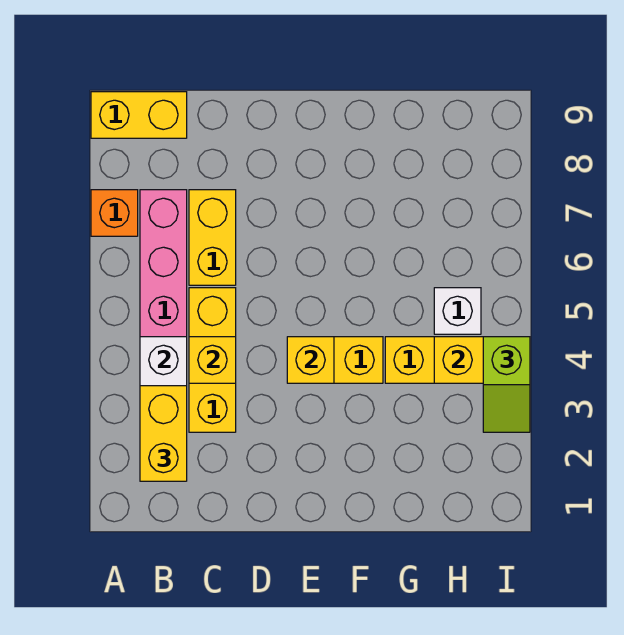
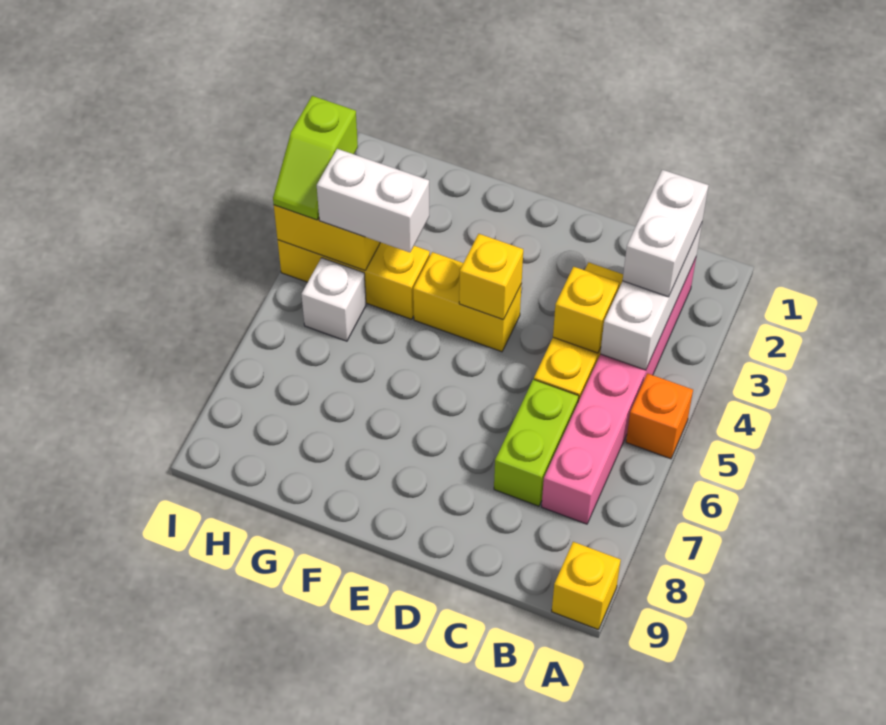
orange brick A7 level 1 -> orange brick A5 level 1
yellow brick A9:B9 level 1 -> yellow brick A9 level 1
yellow brick B2:B3 level 3 -> white brick B2:B3 level 3
yellow brick C6:C7 level 1 -> lime brick C6:C7 level 1
none -> white brick G4:H4 level 3
lime slope I3:I4 level 3 top 4 -> lime slope I3:I4 level 3 top 3

